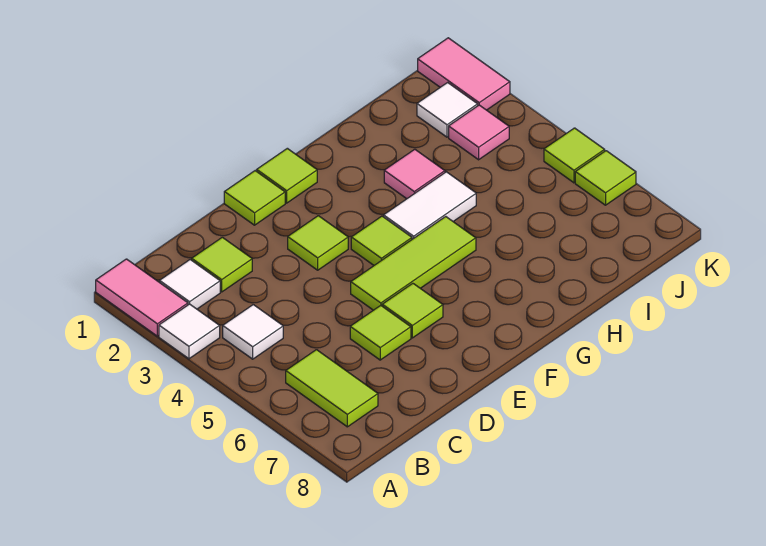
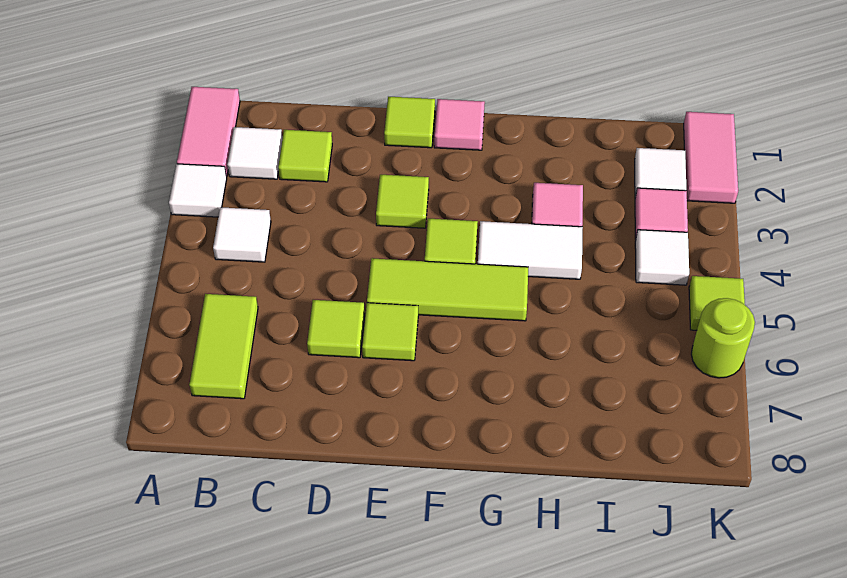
lime tile F1 level 1 -> pink tile F1 level 1
none -> white tile J4 level 1
lime tile K6 level 1 -> lime round brick K6 level 1

